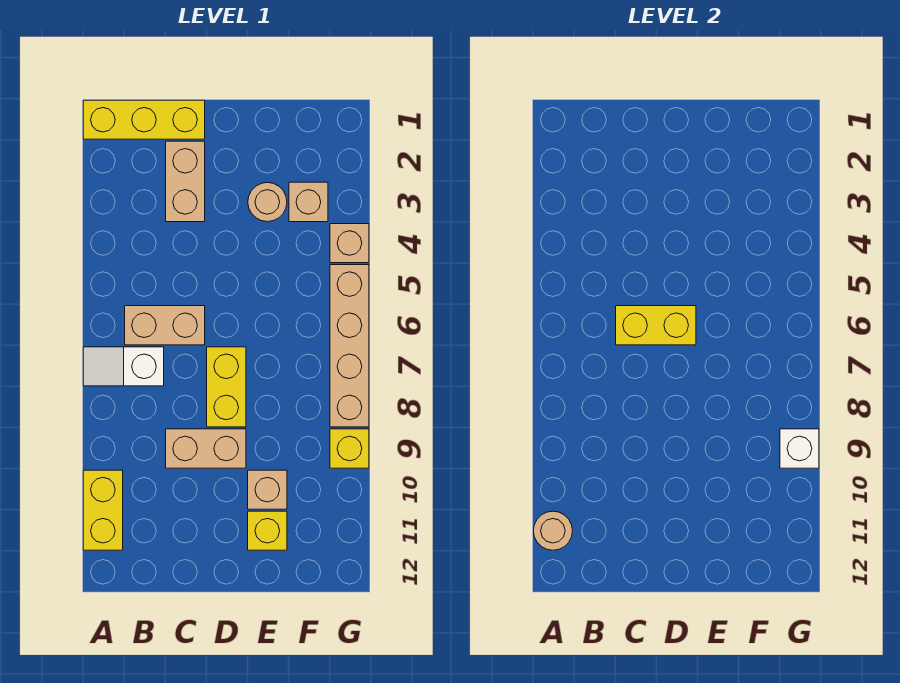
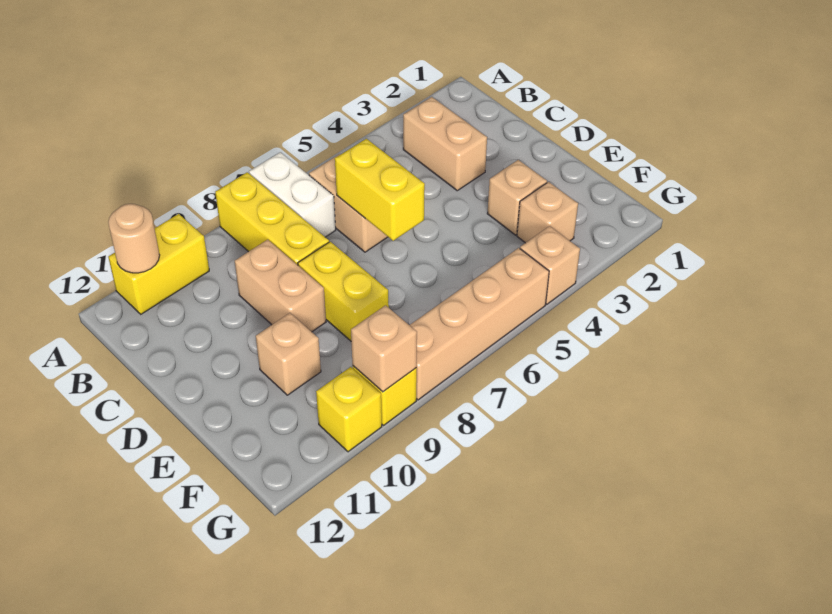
yellow brick A1:C1 level 1 -> yellow brick A8:C8 level 1
white slope A7:B7 level 1 top B -> white brick A7:B7 level 1
tan brick C2:C3 level 1 -> tan brick B3:C3 level 1
yellow brick D7:D8 level 1 -> yellow brick D8:E8 level 1
tan round brick E3 level 1 -> tan brick E3 level 1
yellow brick E11 level 1 -> yellow brick G10 level 1
white brick G9 level 2 -> tan brick G9 level 2

